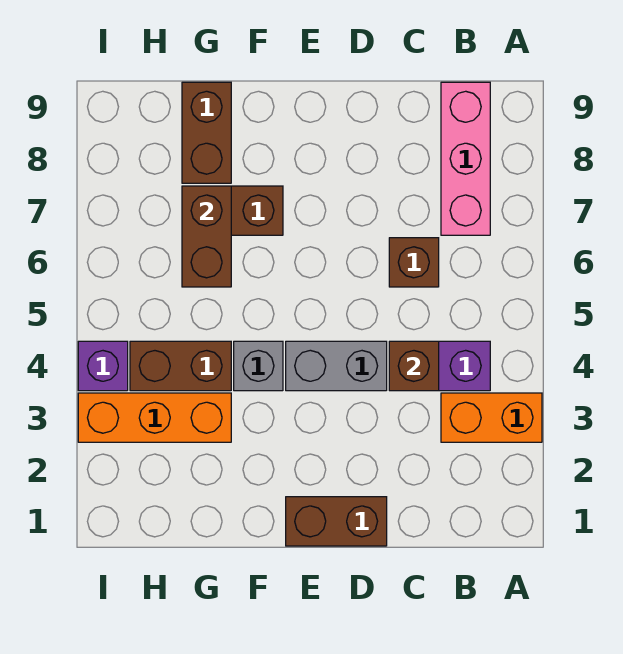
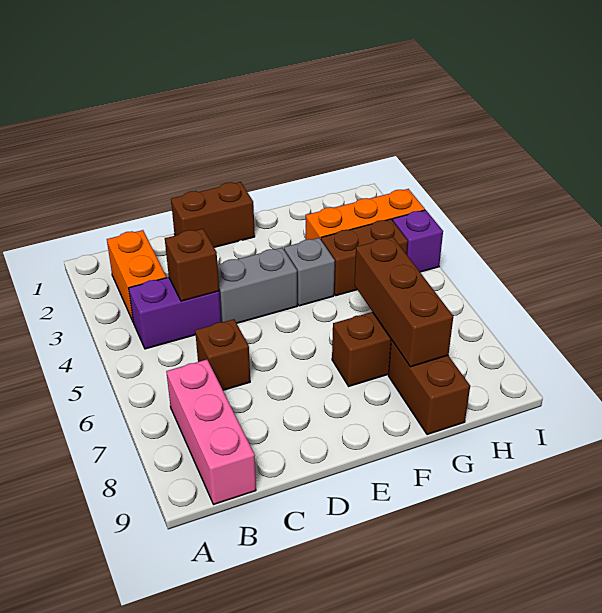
orange brick A3:B3 level 1 -> orange brick B2:B3 level 1
brown brick G6:G7 level 2 -> brown brick G6:G8 level 2

